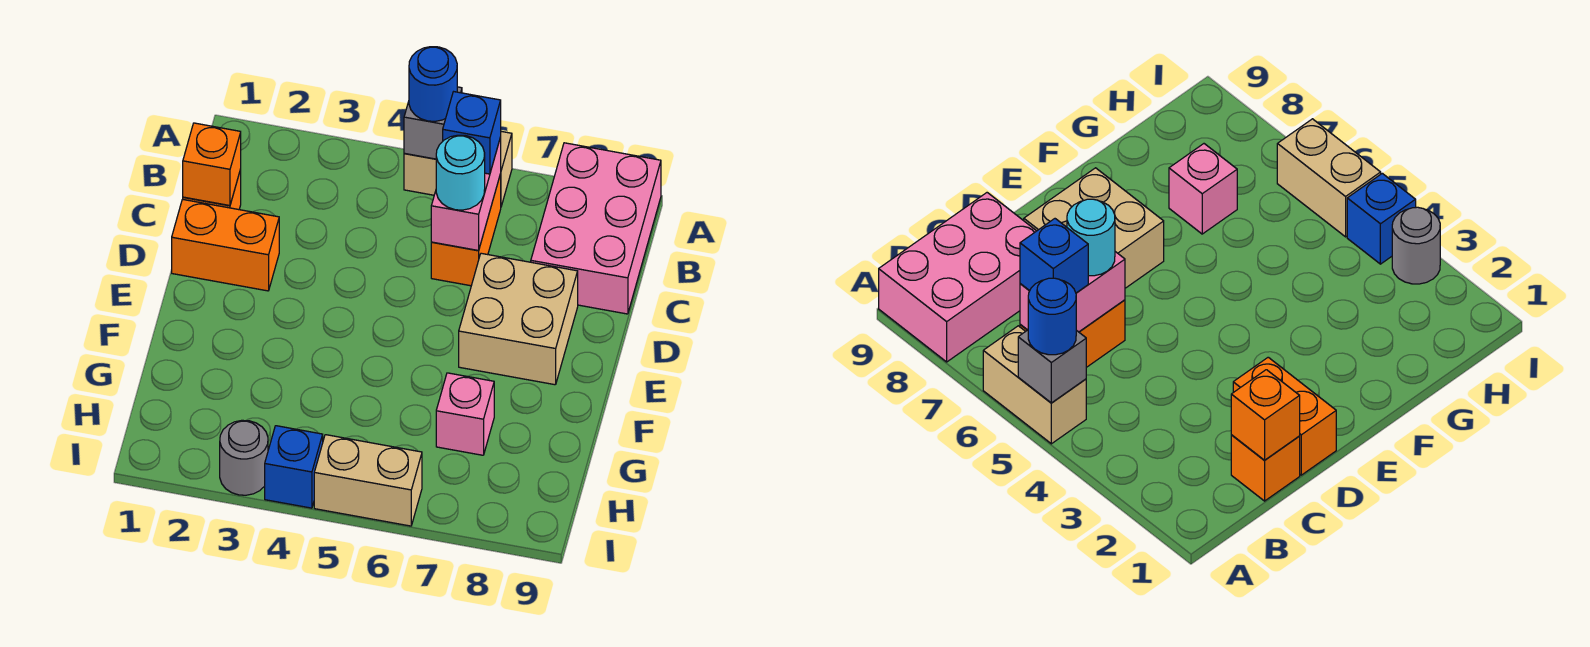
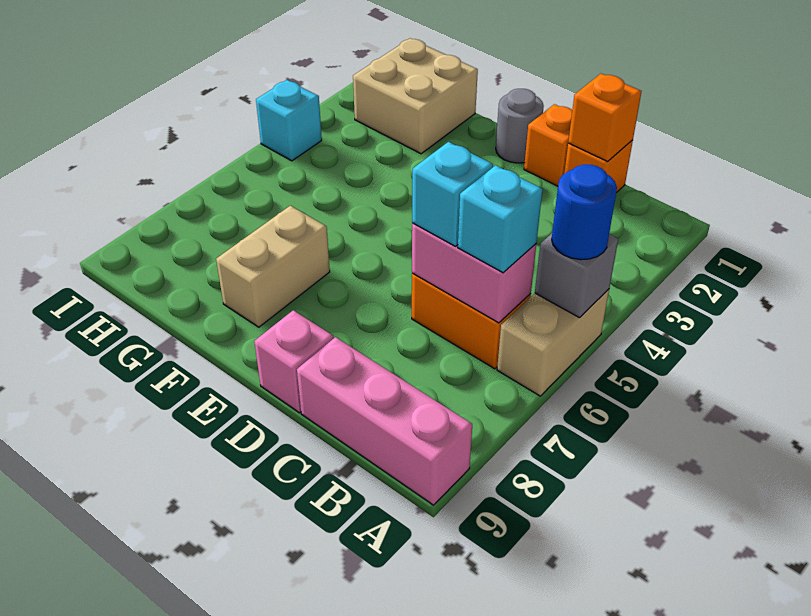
pink brick A8:C9 level 1 -> pink brick A9:C9 level 1
blue brick B6 level 3 -> cyan brick B6 level 3
cyan round brick C6 level 3 -> cyan brick C6 level 3
orange brick D1:D2 level 1 -> orange brick D1 level 1
tan brick D7:E8 level 1 -> tan brick G1:H2 level 1
pink brick G7 level 1 -> pink brick D9 level 1
grey round brick I3 level 1 -> grey round brick E1 level 1
blue brick I4 level 1 -> cyan brick I4 level 1
tan brick I5:I6 level 1 -> tan brick F7:F8 level 1

